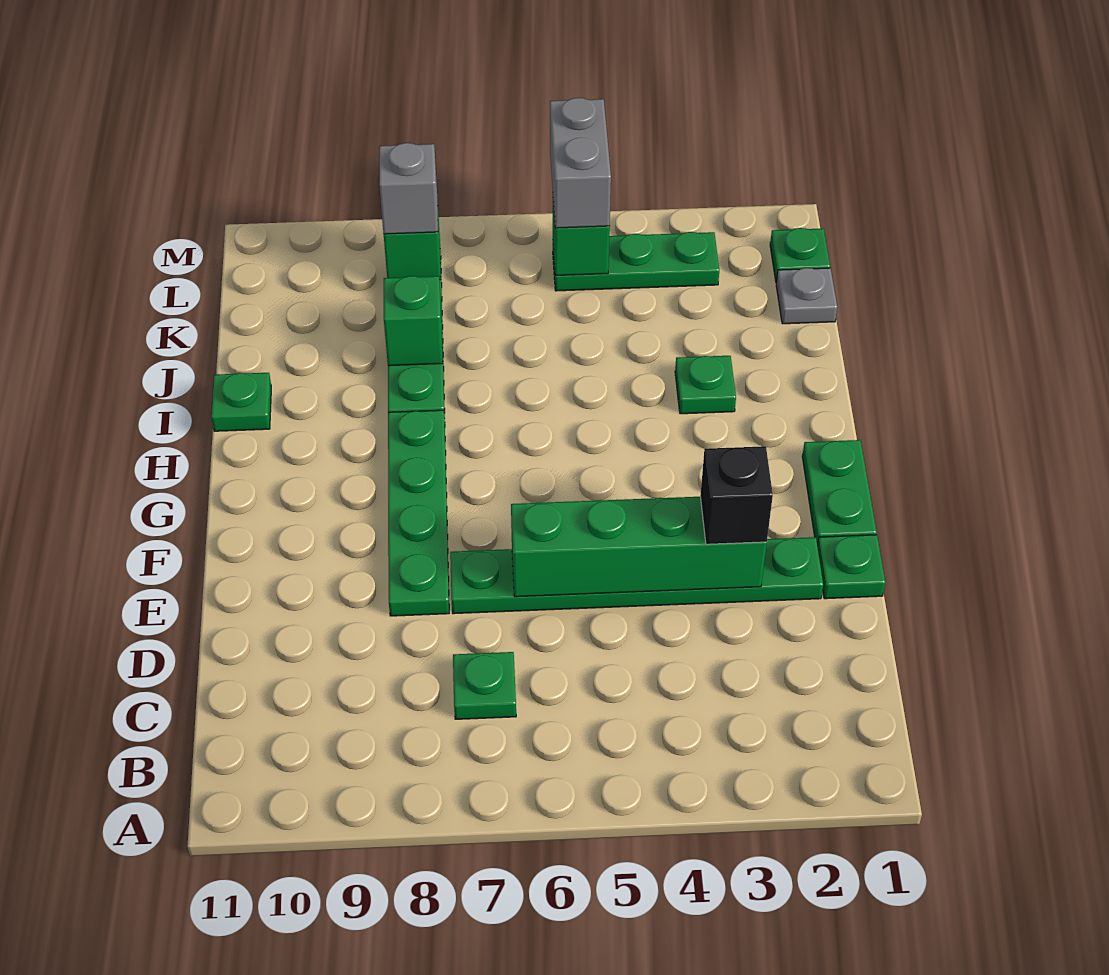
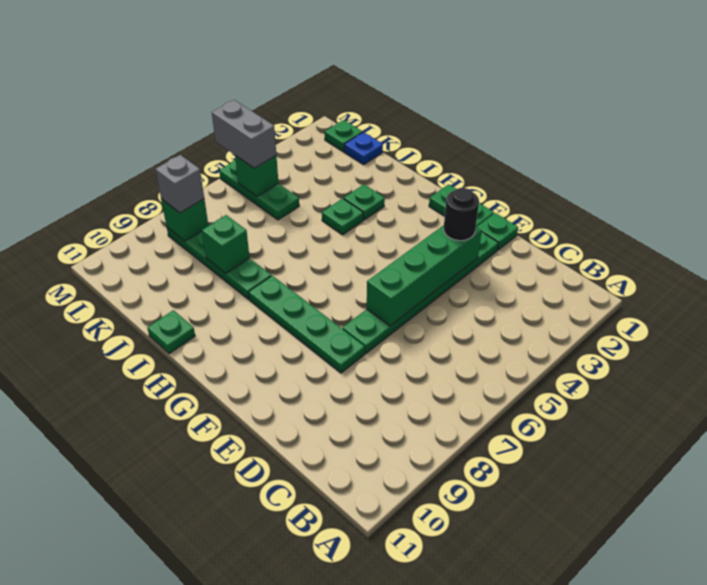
green plate C7 level 1 -> green plate I4 level 1
black brick E3 level 3 -> black round brick E3 level 3
grey plate K1 level 1 -> blue plate K1 level 1
green plate L3:L5 level 1 -> green plate K5:M5 level 1

